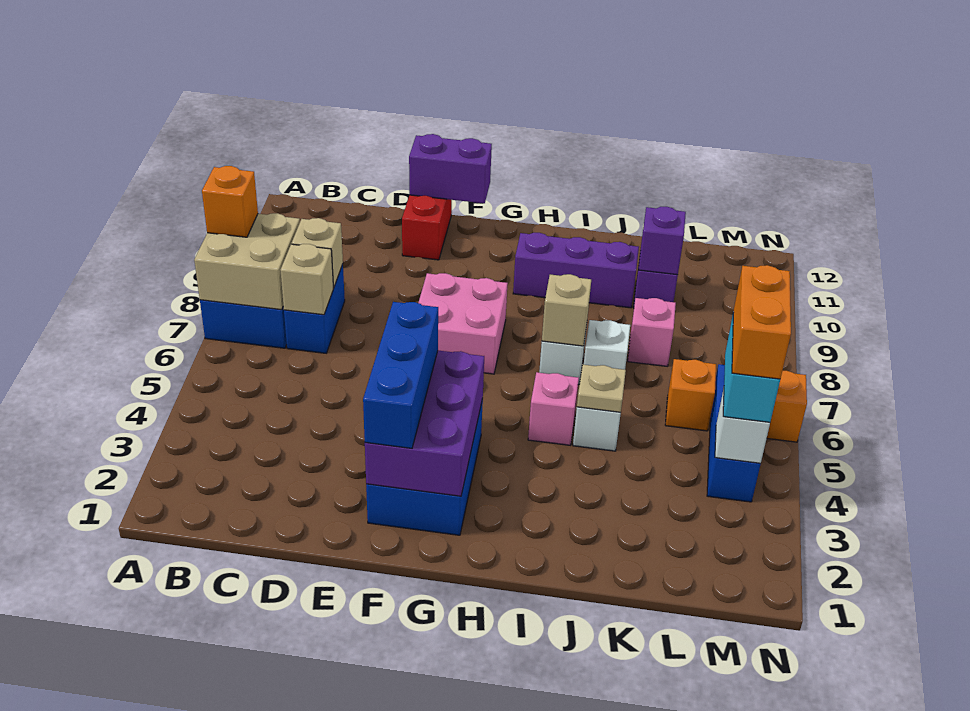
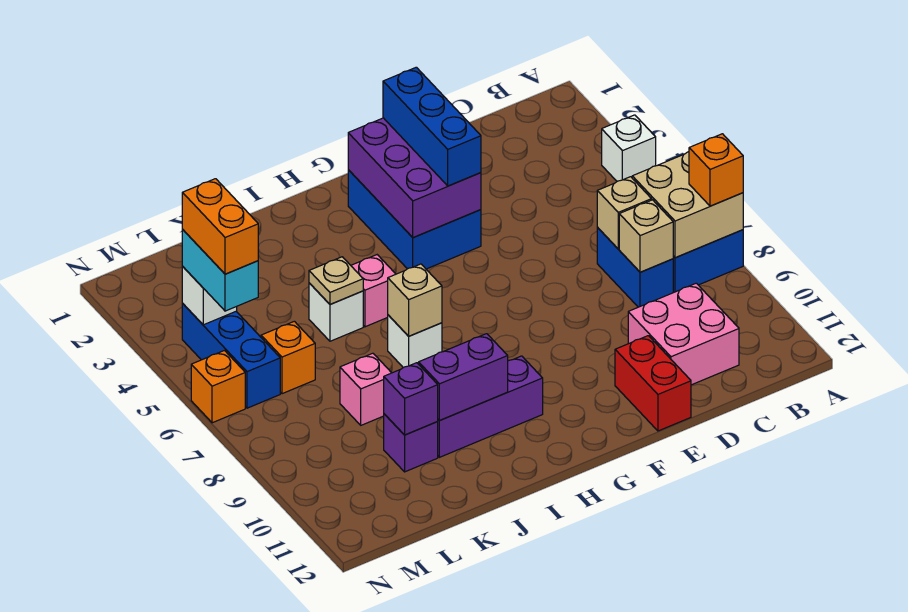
purple brick E12:F12 level 2 -> purple brick I10:J10 level 2
pink brick F7:G8 level 1 -> pink brick C10:D11 level 1
white brick J7 level 1 -> white brick A4 level 1

